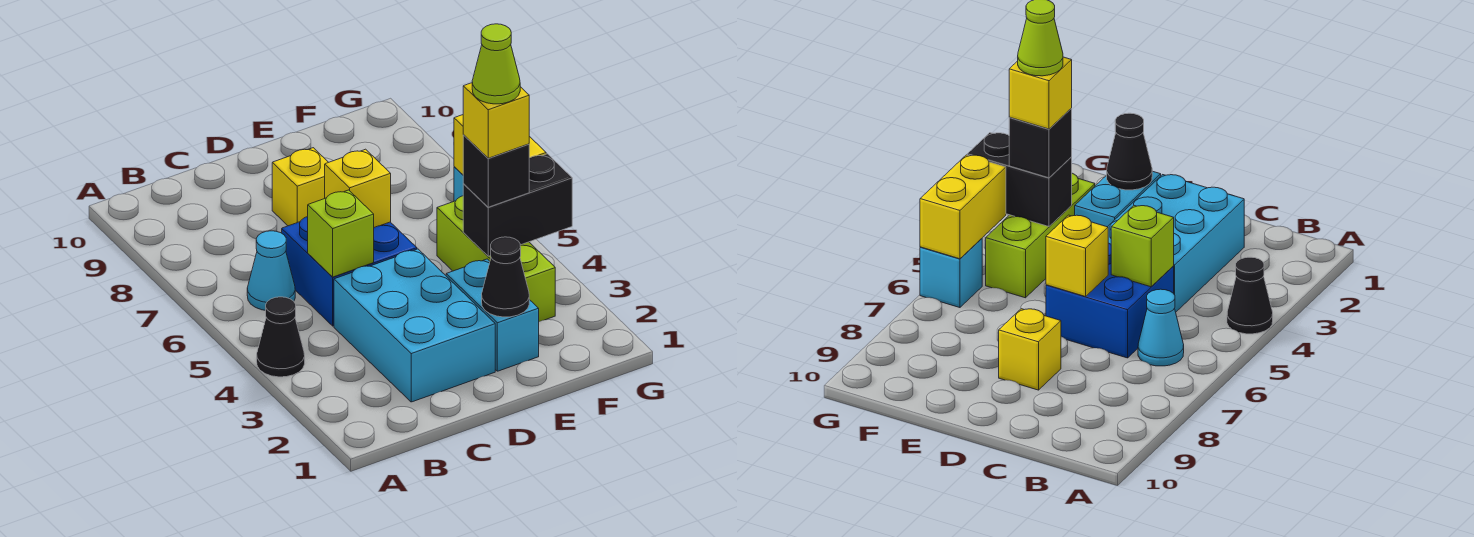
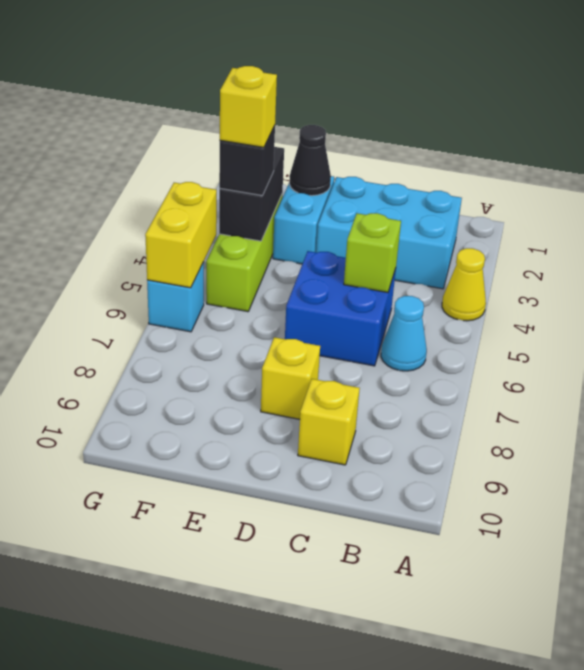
black cone A4 level 1 -> yellow cone A4 level 1
cyan brick C2:D4 level 1 -> cyan brick B2:D3 level 1
yellow brick D6 level 2 -> yellow brick C9 level 1
black brick F4:G4 level 2 -> black brick F3:F4 level 2
lime cone F4 level 5 -> none

